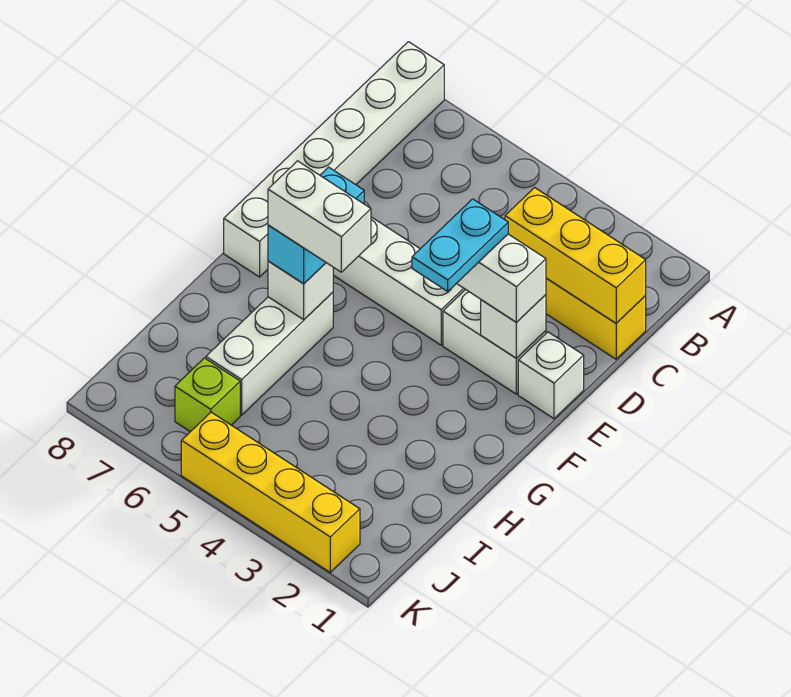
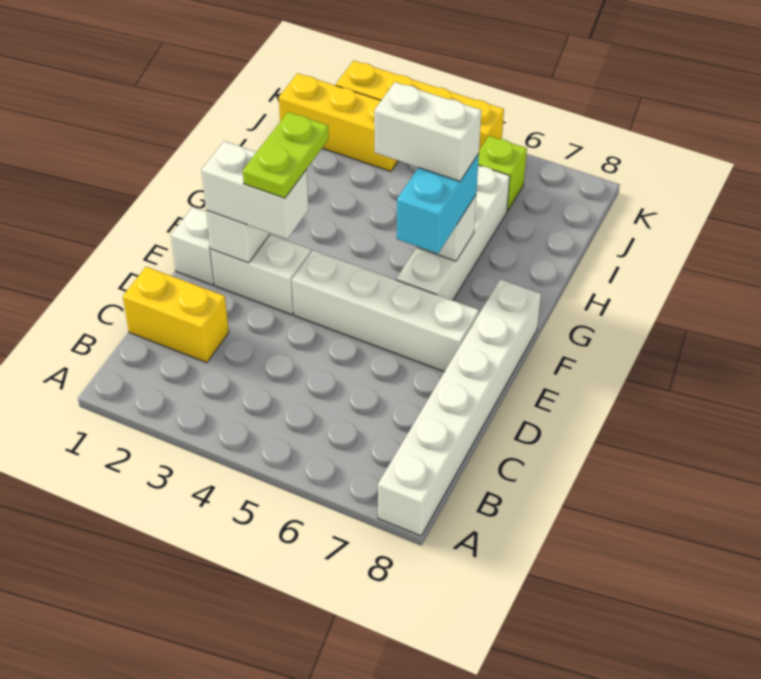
yellow brick C1:C3 level 2 -> yellow brick J1:J3 level 1
cyan plate E3:F3 level 4 -> lime plate E3:F3 level 4
white brick G6:I6 level 1 -> white brick F6:I6 level 1

